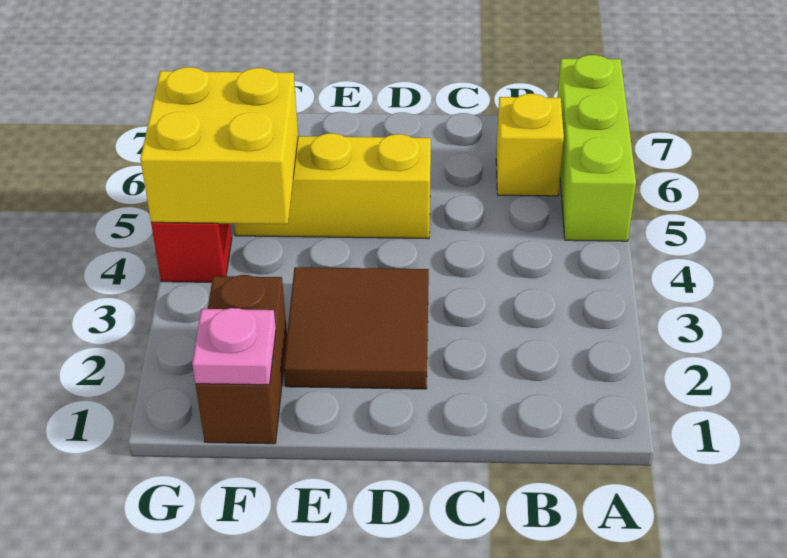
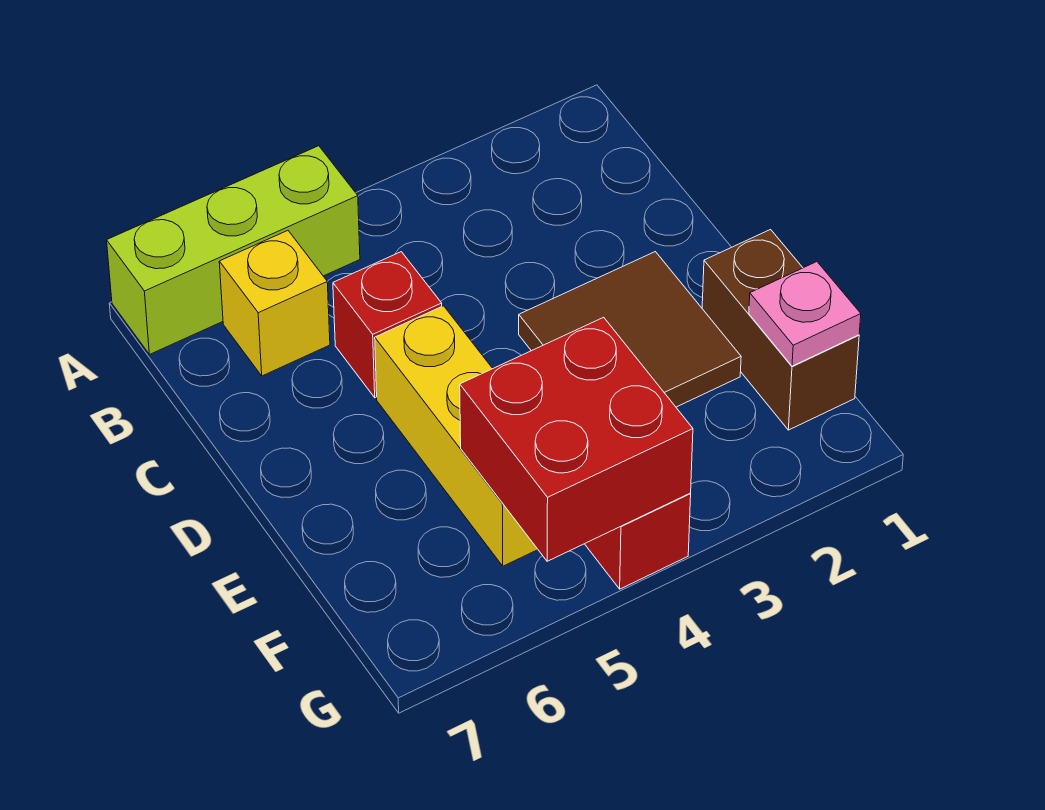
none -> red brick C5 level 1
brown brick F1:F2 level 1 -> brown brick E1:F1 level 1
yellow brick F4:G5 level 2 -> red brick F4:G5 level 2

